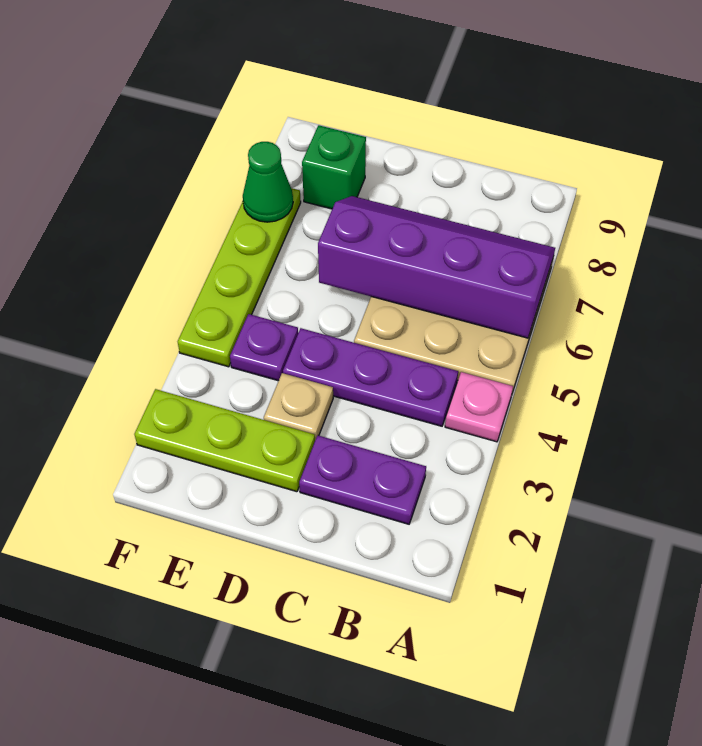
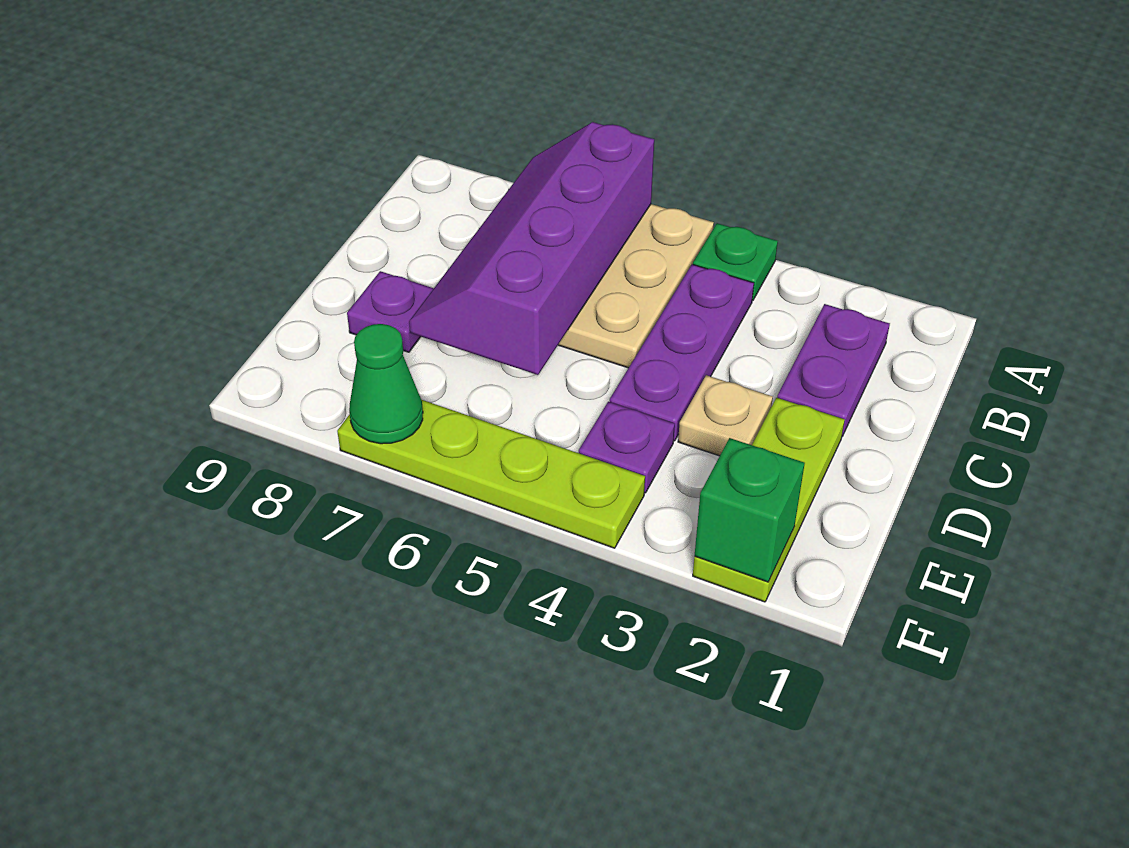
pink plate A4 level 1 -> green plate A4 level 1
none -> purple plate D8 level 1
green brick E8 level 1 -> green brick F2 level 2

